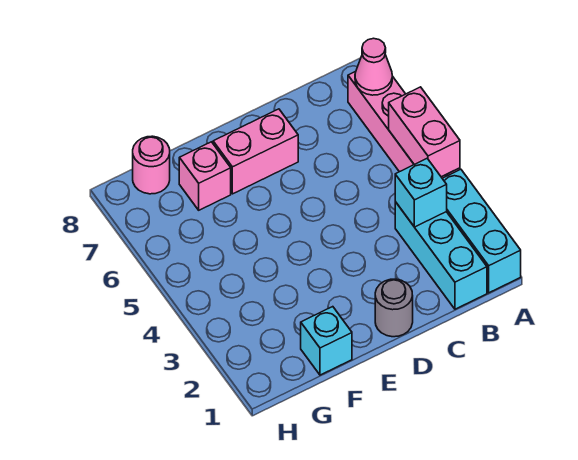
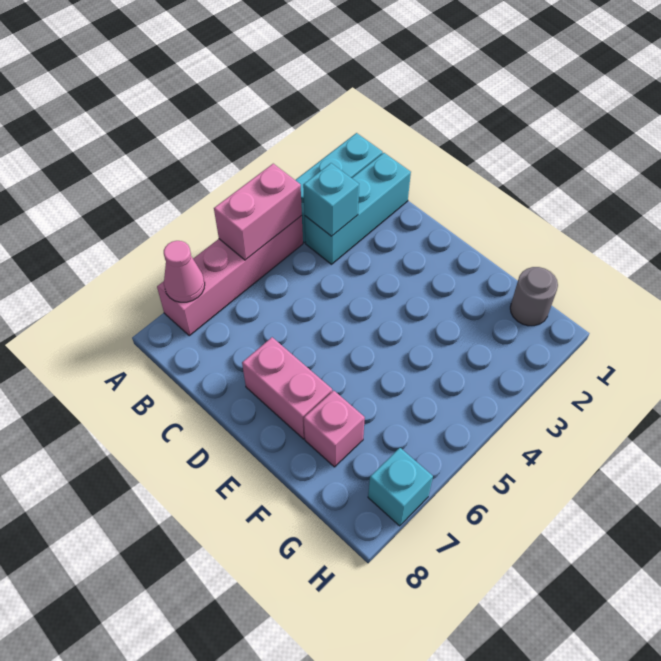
grey round brick D1 level 1 -> grey round brick G1 level 1
cyan brick F1 level 1 -> cyan brick H7 level 1
pink round brick G8 level 1 -> none

